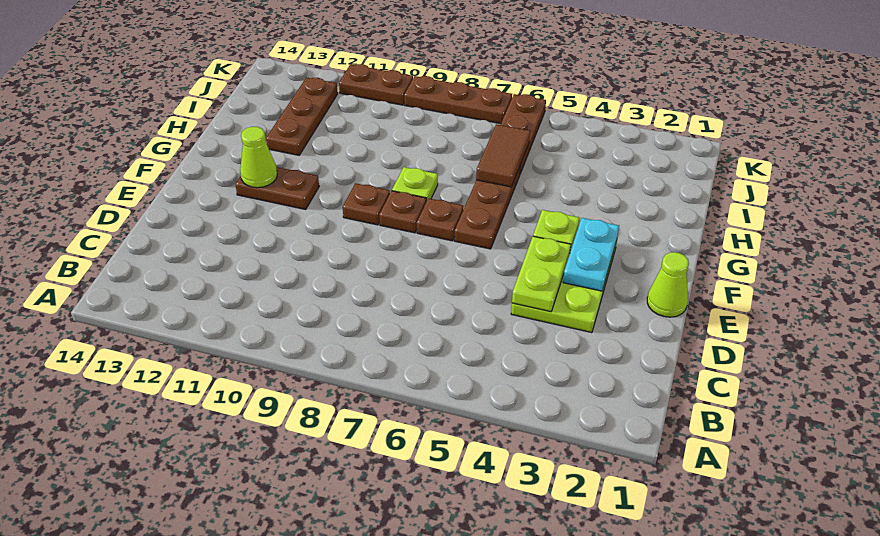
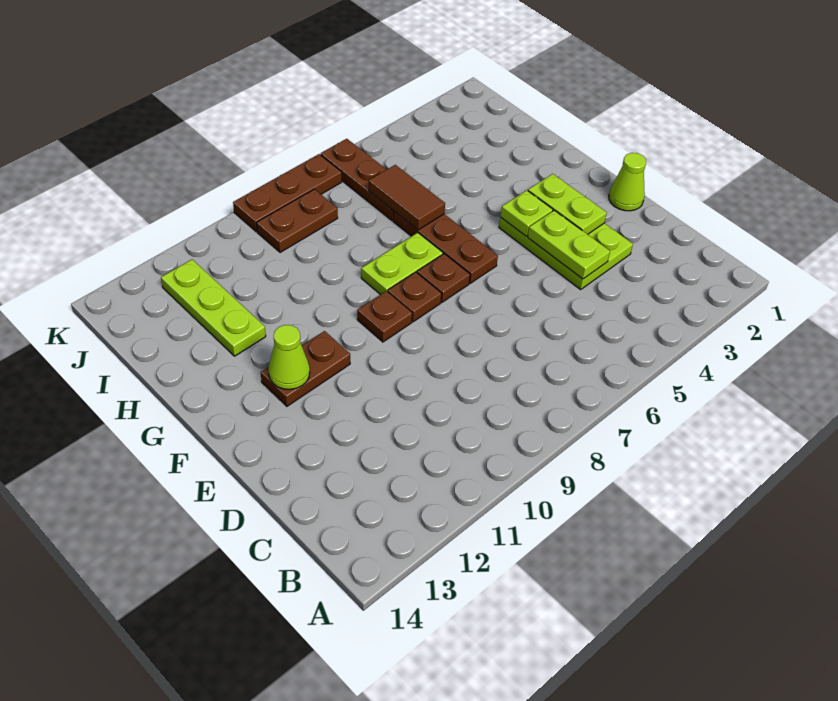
cyan plate E3:F3 level 2 -> lime plate E3:F3 level 2
lime plate G8 level 1 -> lime plate G7:G8 level 1
brown plate H12:J12 level 1 -> lime plate H12:J12 level 1
brown plate K10:K11 level 1 -> brown plate J8:J9 level 1

